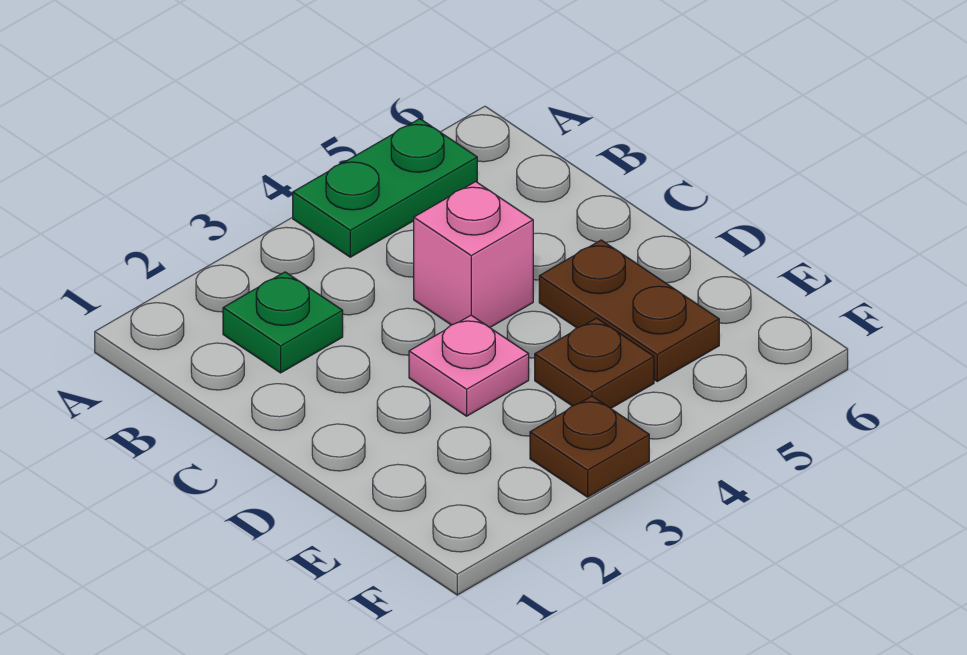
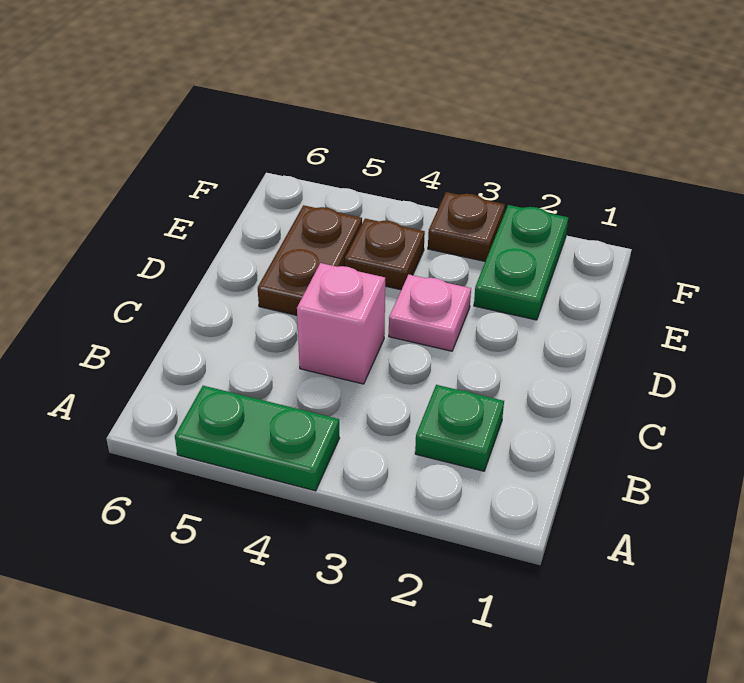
none -> green plate E2:F2 level 1

